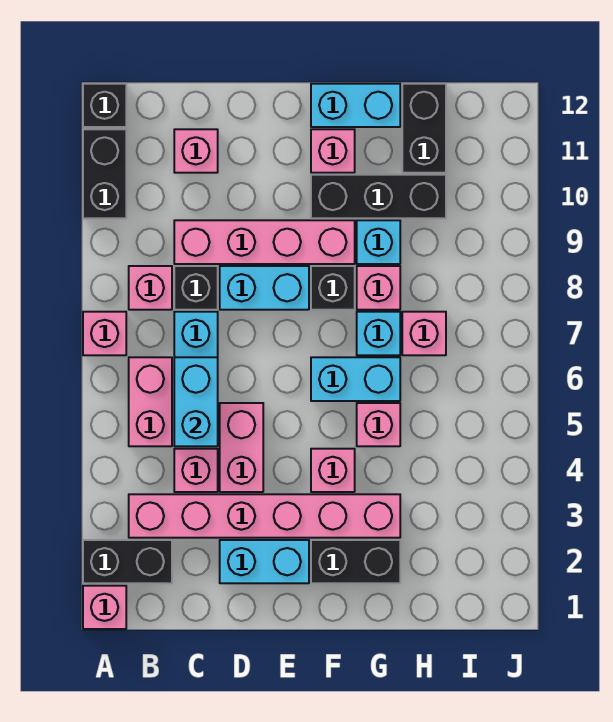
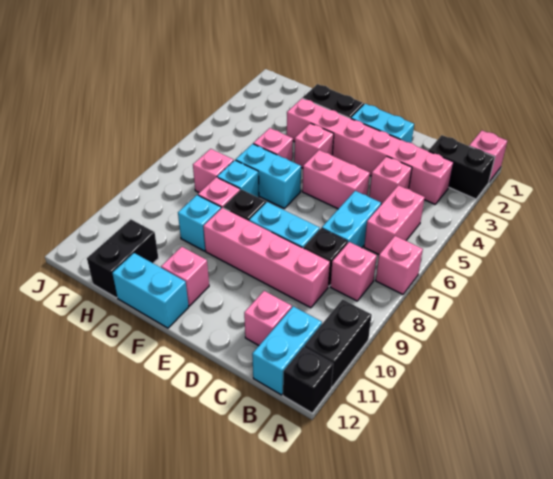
cyan brick C5:C6 level 2 -> cyan brick B11:B12 level 1
pink brick D4:D5 level 1 -> pink brick D5:E5 level 1
black brick F10:H10 level 1 -> none

